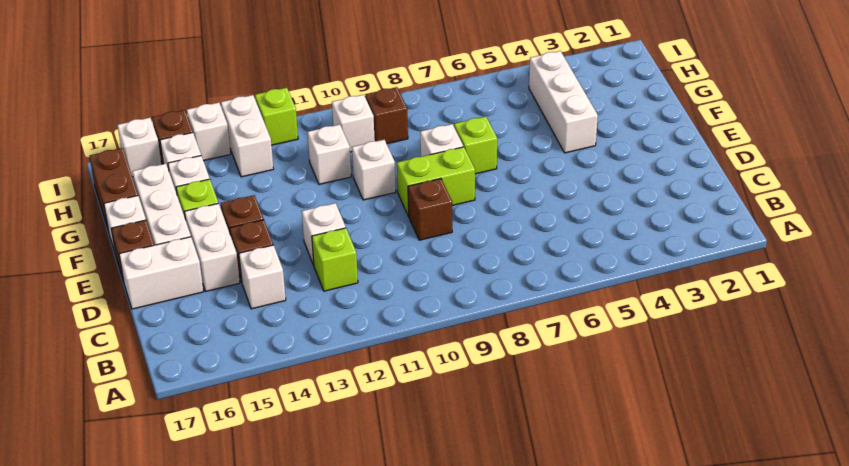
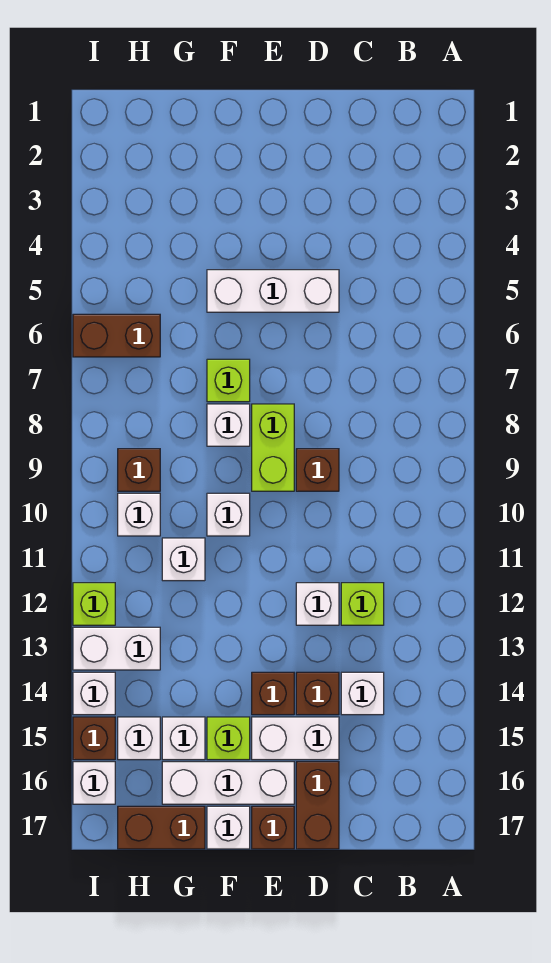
white brick D16:D17 level 1 -> brown brick D16:D17 level 1
white brick F4:H4 level 1 -> white brick D5:F5 level 1
none -> brown brick H6:I6 level 1

